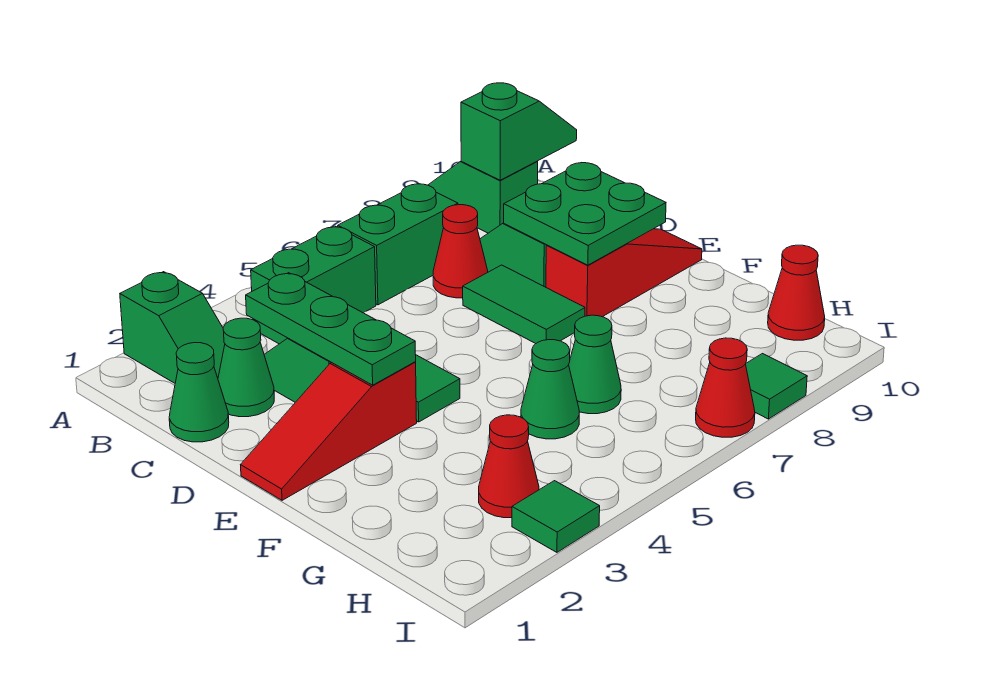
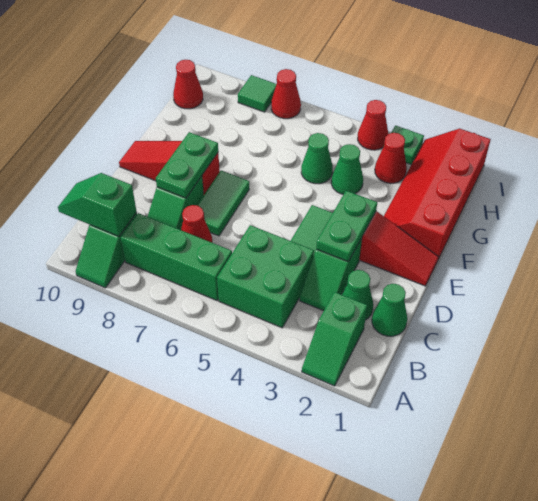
green slope A2:B2 level 1 top A -> green slope A2:B2 level 1 top B
green brick B4:B5 level 1 -> green brick B4:C5 level 1
green brick B6:B7 level 1 -> green brick B6:B8 level 1
green plate C3:E3 level 2 -> green plate D3:E3 level 2
green plate D8:E9 level 2 -> green plate D8:E8 level 2
none -> red slope F1:I2 level 1 top 1
green cone G6 level 1 -> green cone G4 level 1
green tile I3 level 1 -> green plate I3 level 1
none -> red cone I4 level 1

